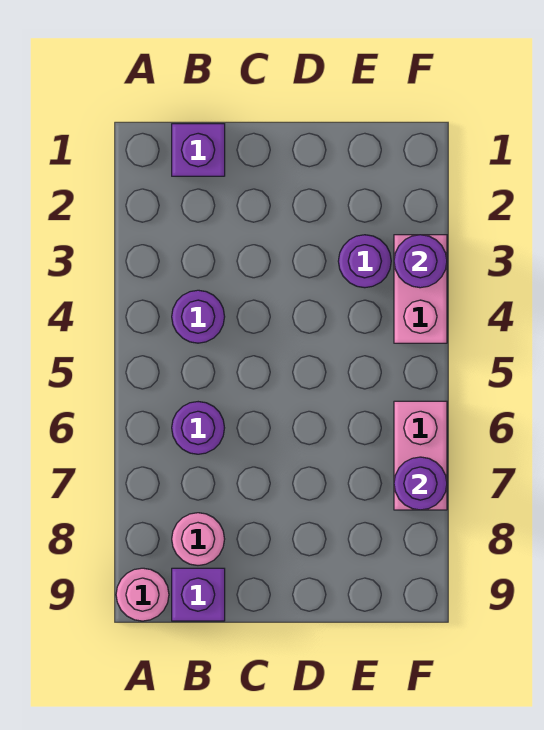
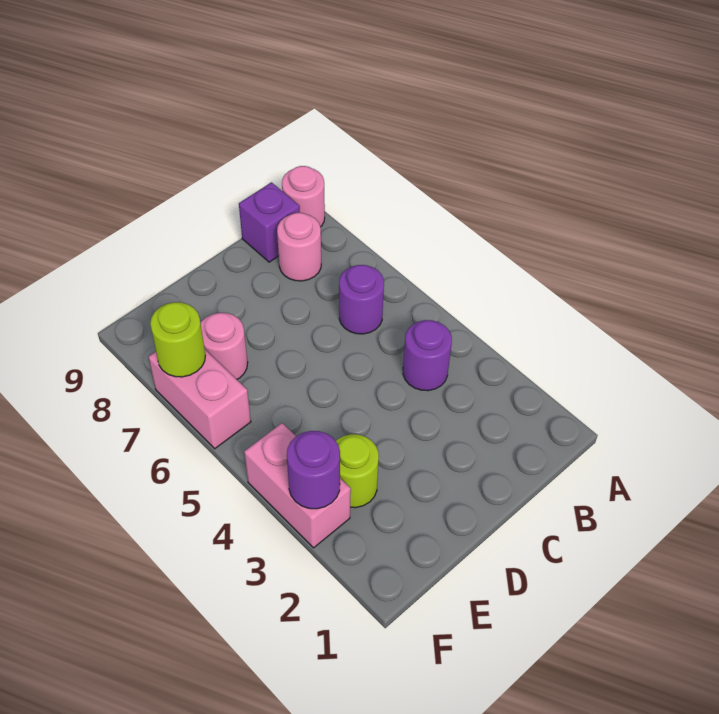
purple brick B1 level 1 -> none
purple round brick E3 level 1 -> lime round brick E3 level 1
none -> pink round brick E7 level 1
purple round brick F7 level 2 -> lime round brick F7 level 2

